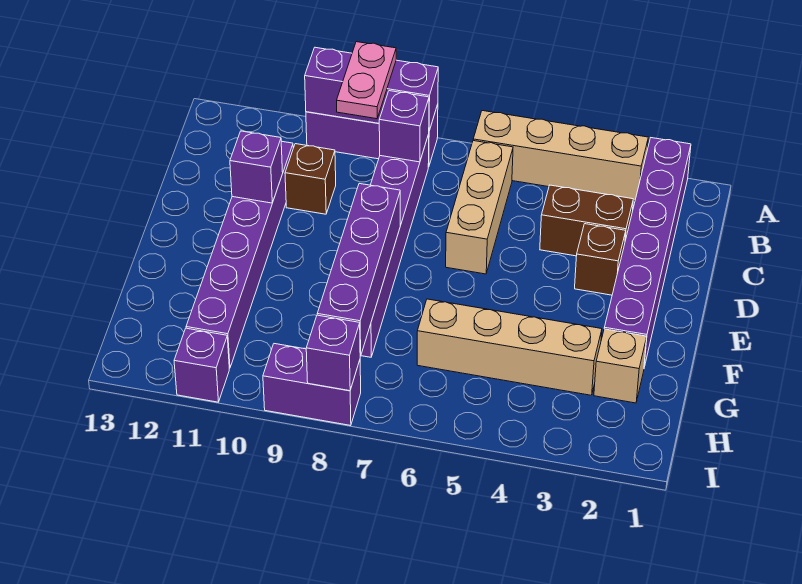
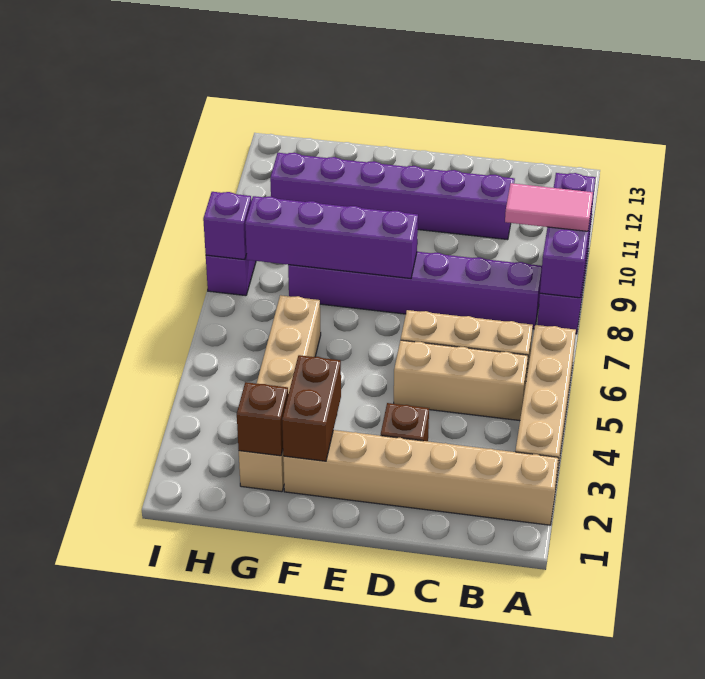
purple brick A2:F2 level 1 -> tan brick A2:F2 level 1
pink plate A9:B9 level 3 -> pink tile A9:B9 level 3
none -> tan brick B5:D5 level 1
purple brick B8 level 2 -> none
brown brick C3:C4 level 1 -> brown brick F2:F3 level 2
brown brick C10 level 1 -> brown brick G2 level 2
purple brick D11 level 2 -> none
purple brick I11 level 1 -> none

